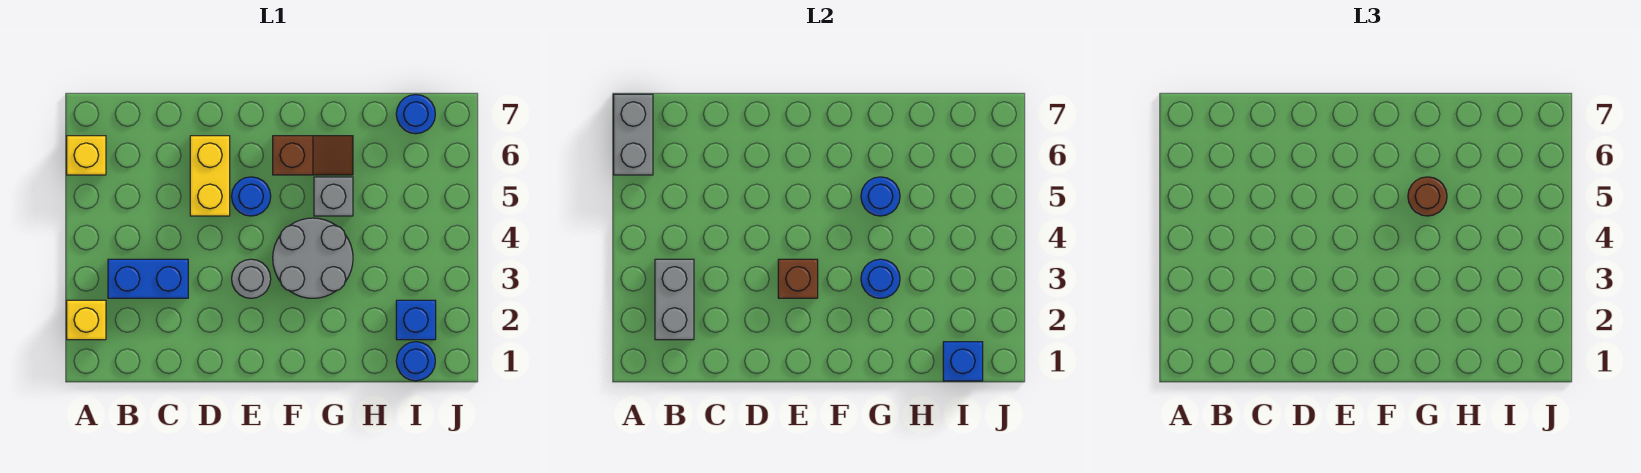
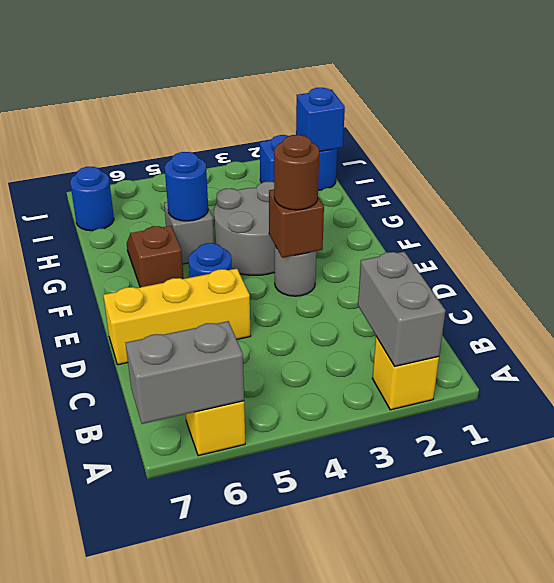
grey brick B2:B3 level 2 -> grey brick A2:B2 level 2
blue brick B3:C3 level 1 -> none
yellow brick D5:D6 level 1 -> yellow brick D5:D7 level 1
blue round brick G3 level 2 -> none
brown round brick G5 level 3 -> brown round brick E3 level 3

